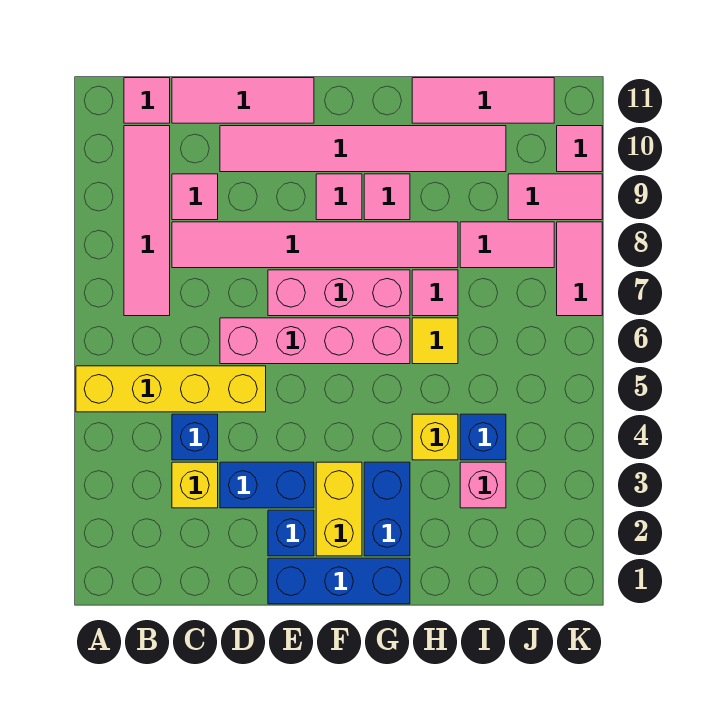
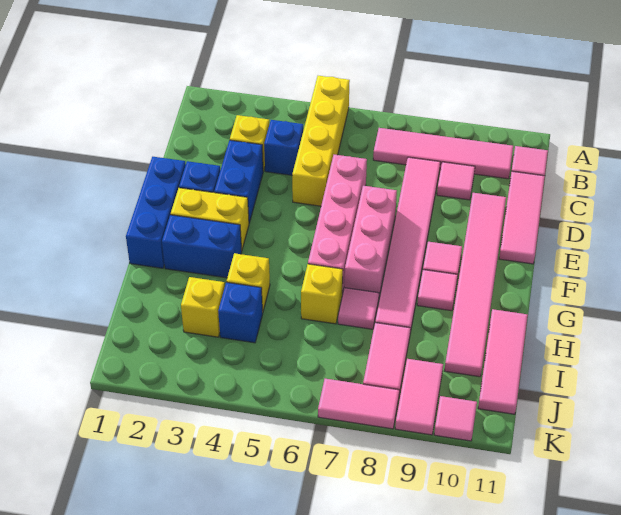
yellow tile H6 level 1 -> yellow brick H6 level 1
pink brick I3 level 1 -> yellow brick I3 level 1

